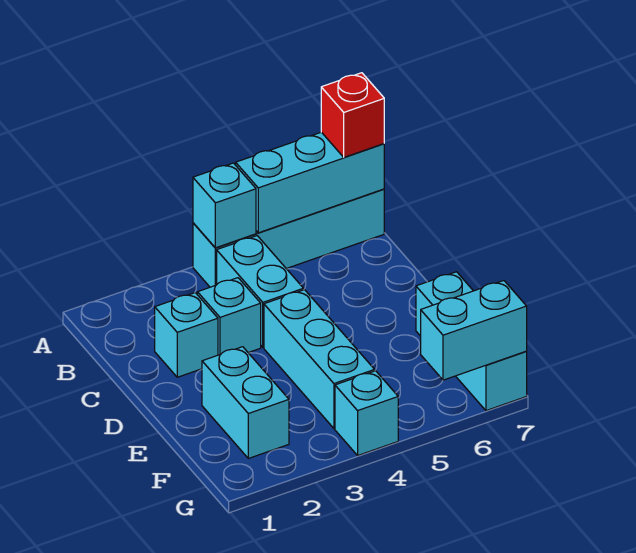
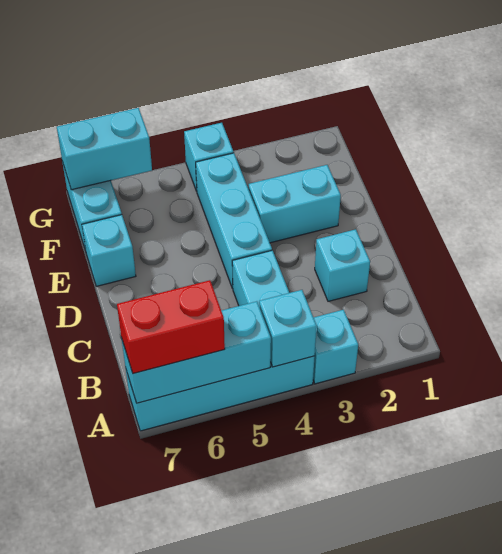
red brick A7 level 3 -> red brick A6:A7 level 3
cyan brick C3 level 1 -> cyan brick A3 level 1
cyan brick E2:F2 level 1 -> cyan brick E2:E3 level 1

